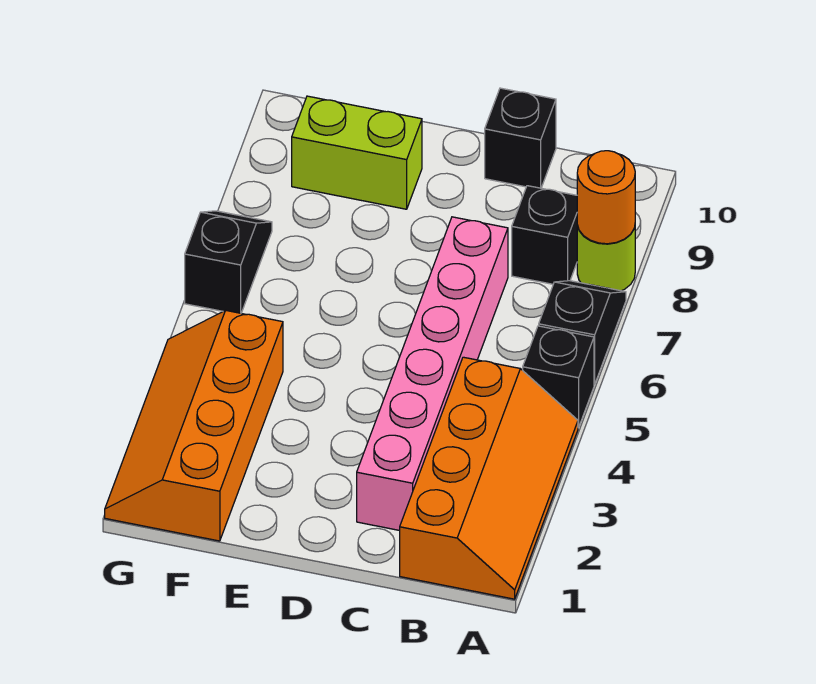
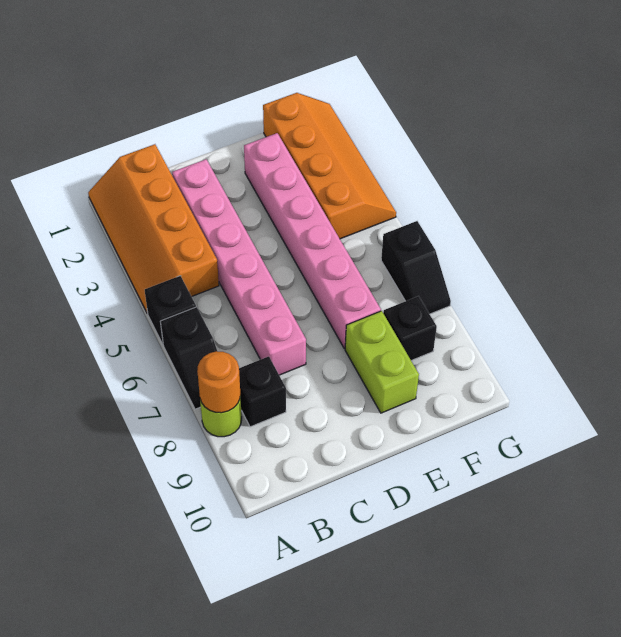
black brick C10 level 1 -> black brick F8 level 1
none -> pink brick E2:E7 level 1
lime brick E9:F9 level 1 -> lime brick E8:E9 level 1

